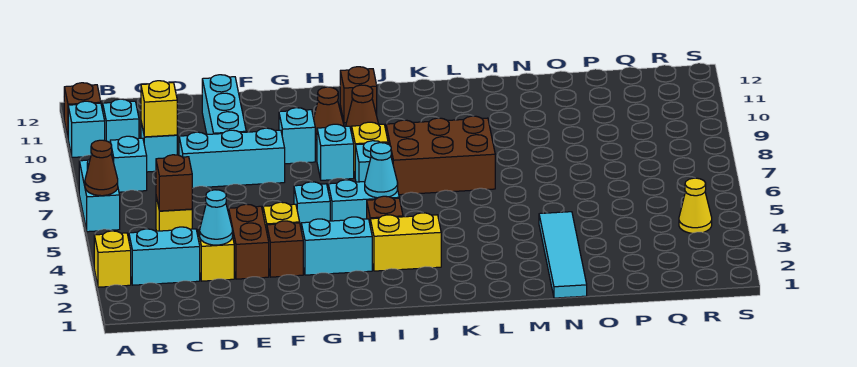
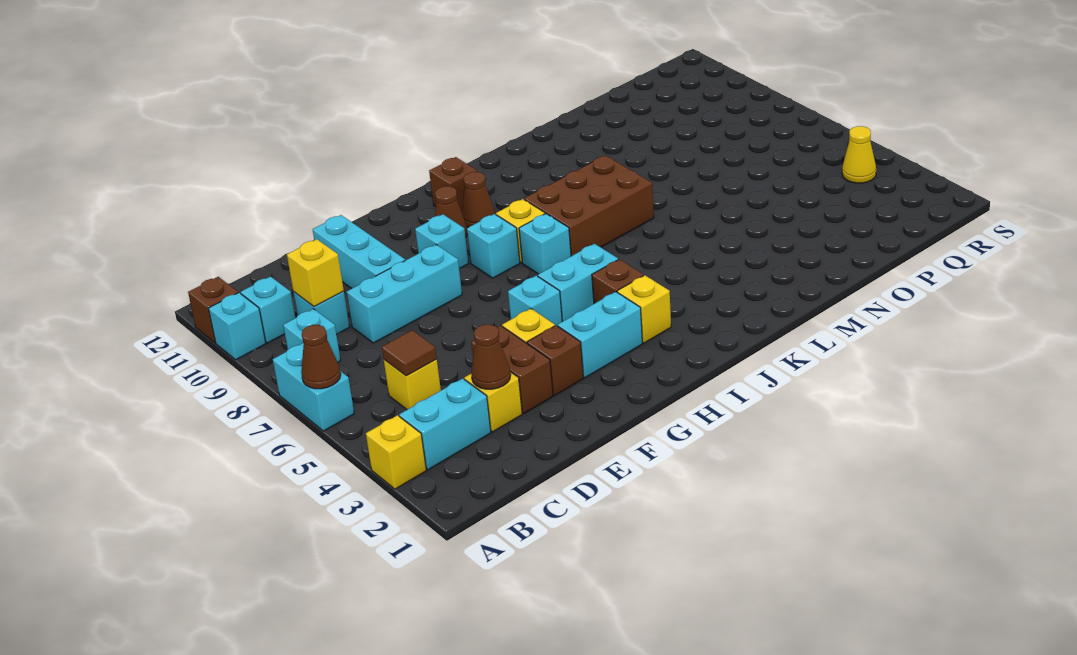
brown brick C5 level 2 -> brown tile C5 level 2
cyan cone D3 level 2 -> brown cone D3 level 2
yellow brick I3:J3 level 1 -> yellow brick I3 level 1
cyan cone I5 level 2 -> none
cyan tile N1:N4 level 1 -> none

